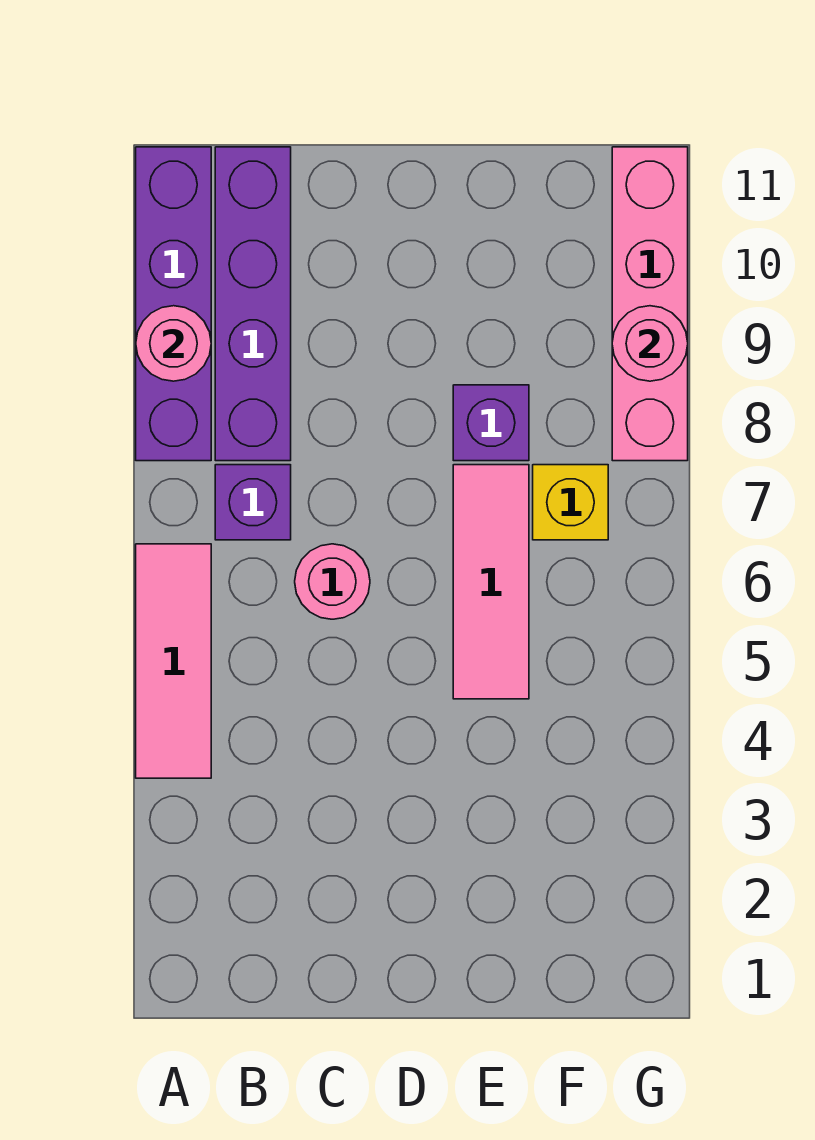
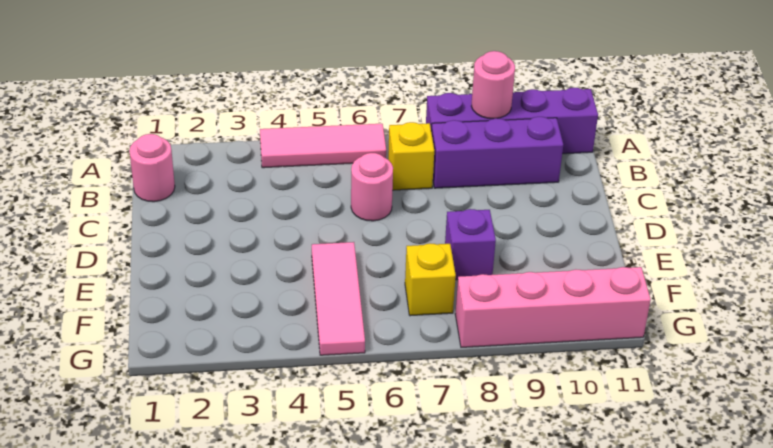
purple brick B7 level 1 -> yellow brick B7 level 1
purple brick B8:B11 level 1 -> purple brick B8:B10 level 1
pink tile E5:E7 level 1 -> pink tile E5:G5 level 1
pink round brick G9 level 2 -> pink round brick B1 level 1

